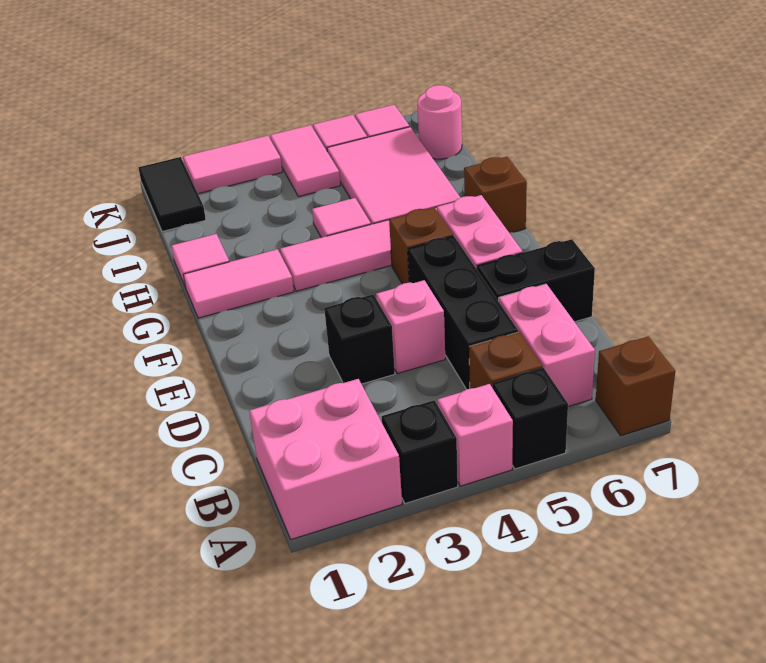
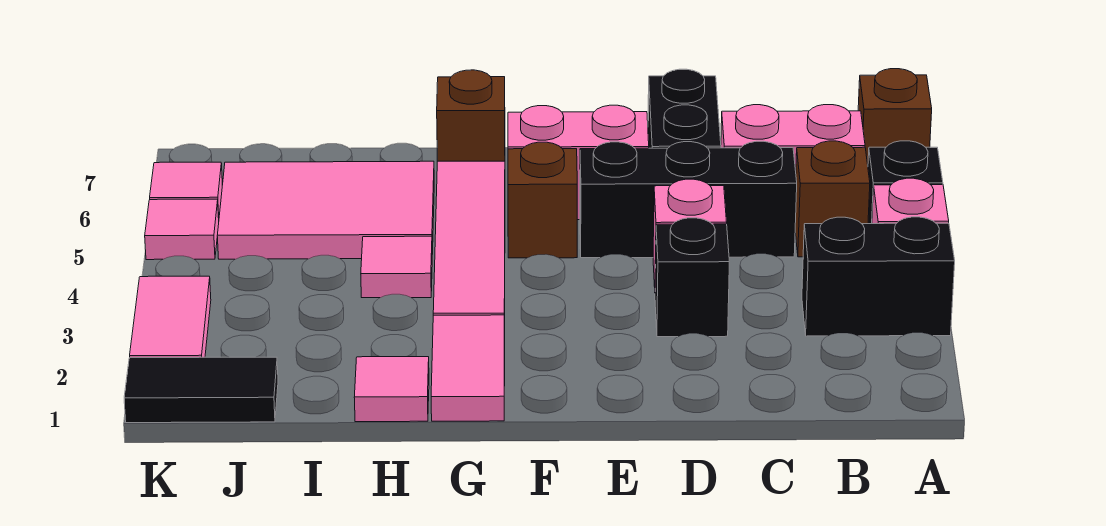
pink brick A1:B2 level 1 -> none
black brick A3 level 1 -> black brick A3:B3 level 1
pink tile J4:K4 level 1 -> none
pink round brick J7 level 1 -> none

